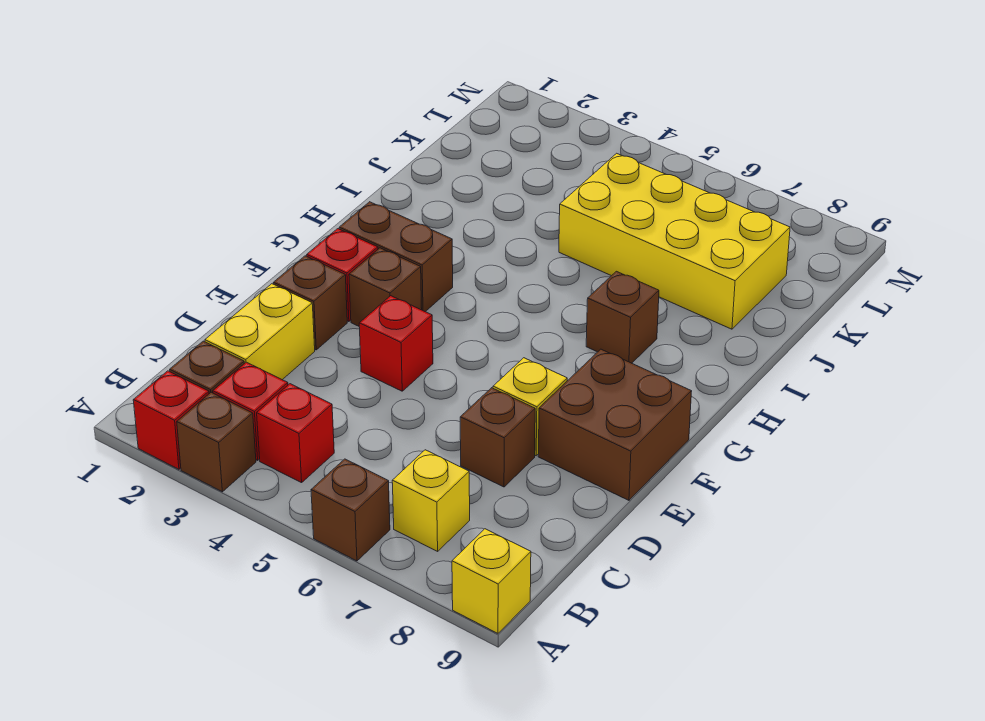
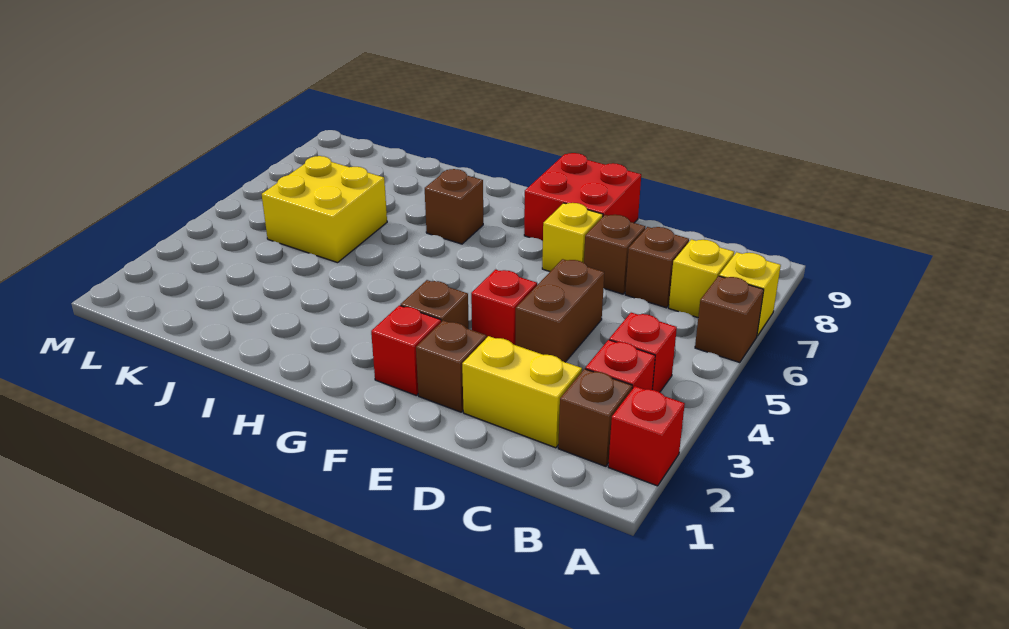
brown brick A3 level 1 -> brown brick C7 level 1
yellow brick A9 level 1 -> yellow brick A7 level 1
brown brick E8:F9 level 1 -> red brick E8:F9 level 1
brown brick G2:G3 level 1 -> brown brick D4:D5 level 1
yellow brick J5:K8 level 1 -> yellow brick J5:K6 level 1

